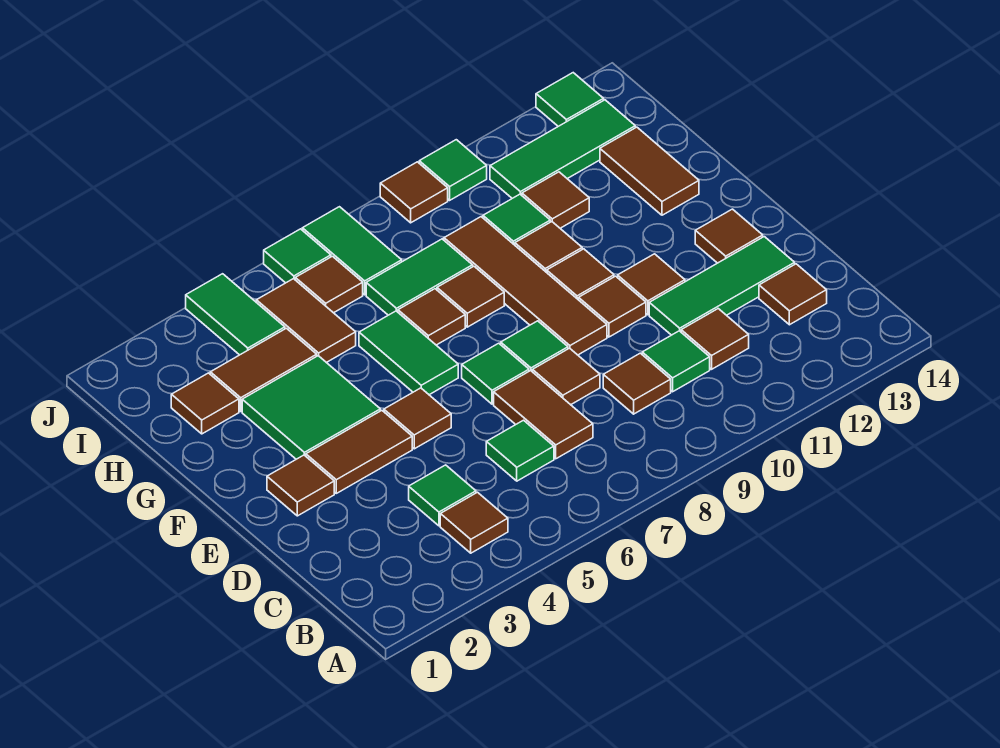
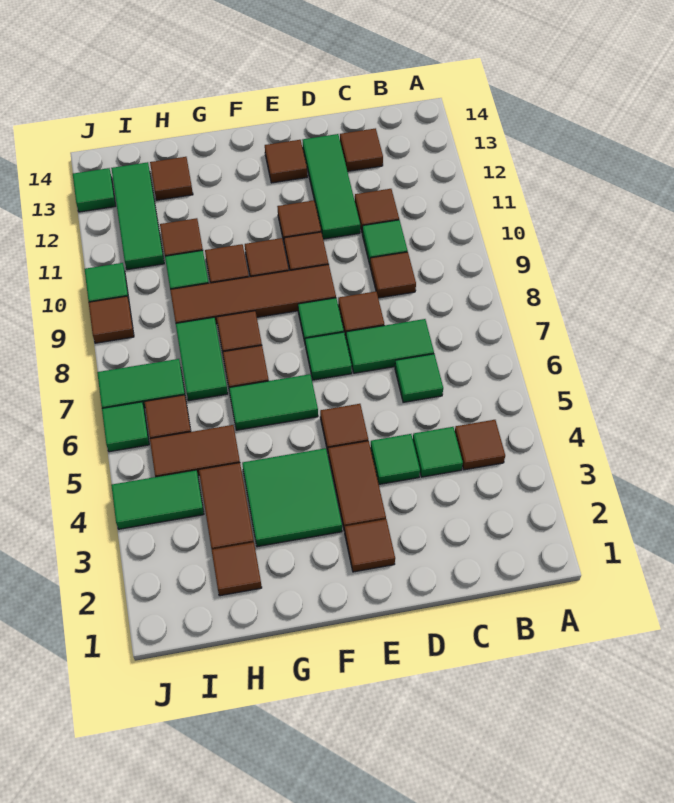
brown tile C7:D7 level 1 -> green tile C7:D7 level 1
none -> green tile D4 level 1
brown tile G13:H13 level 1 -> brown tile H13 level 1

